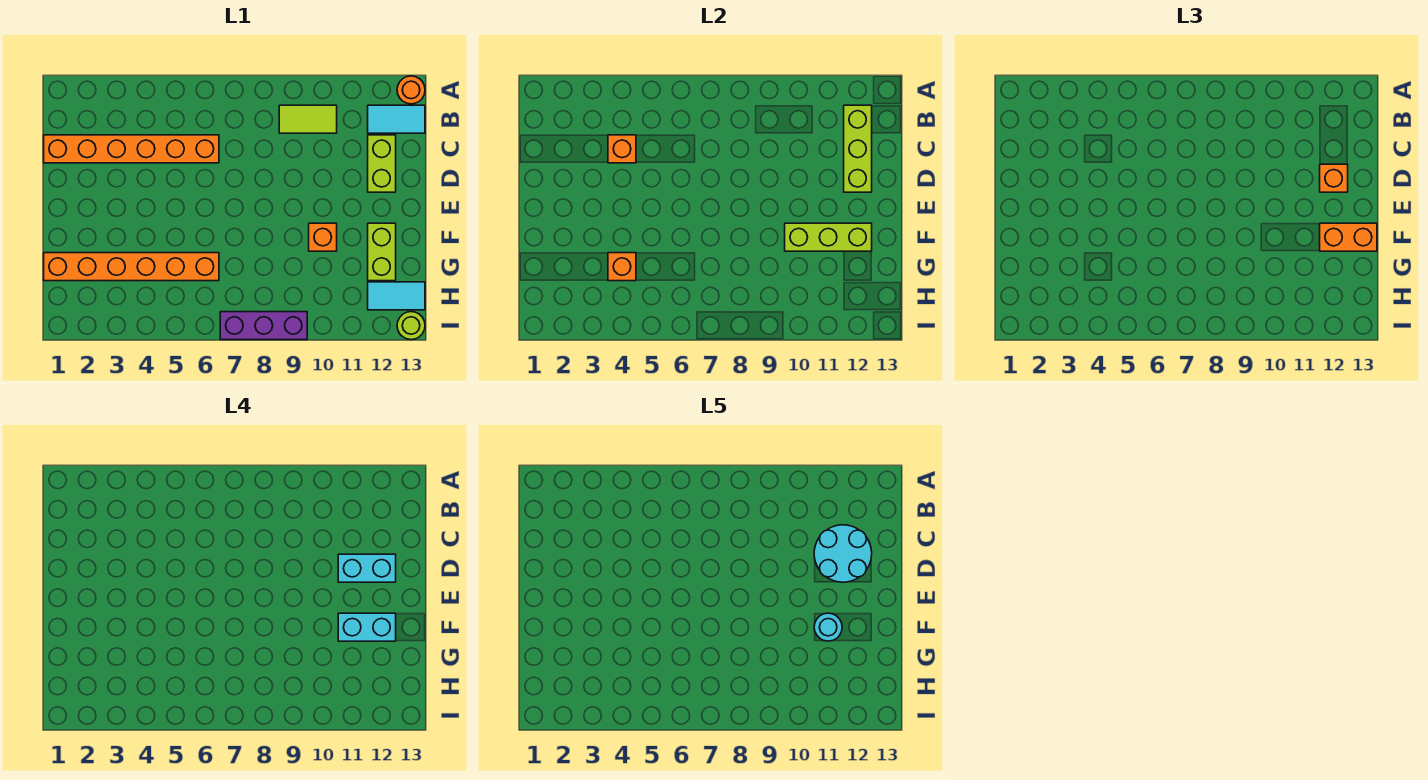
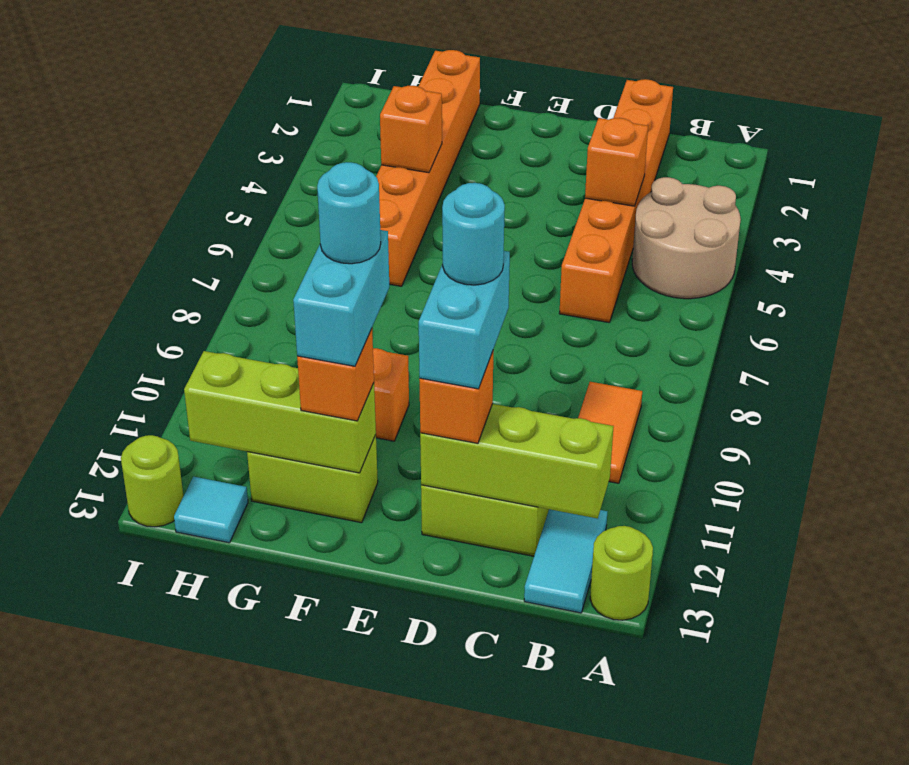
none -> tan round brick A4:B5 level 1
orange round brick A13 level 1 -> lime round brick A13 level 1
lime tile B9:B10 level 1 -> orange tile B9:B10 level 1
cyan round brick C11:D12 level 5 -> cyan round brick D11 level 5
lime brick F10:F12 level 2 -> lime brick F12:H12 level 2
orange brick F12:F13 level 3 -> orange brick F12 level 3
cyan tile H12:H13 level 1 -> cyan tile H13 level 1
purple brick I7:I9 level 1 -> none

